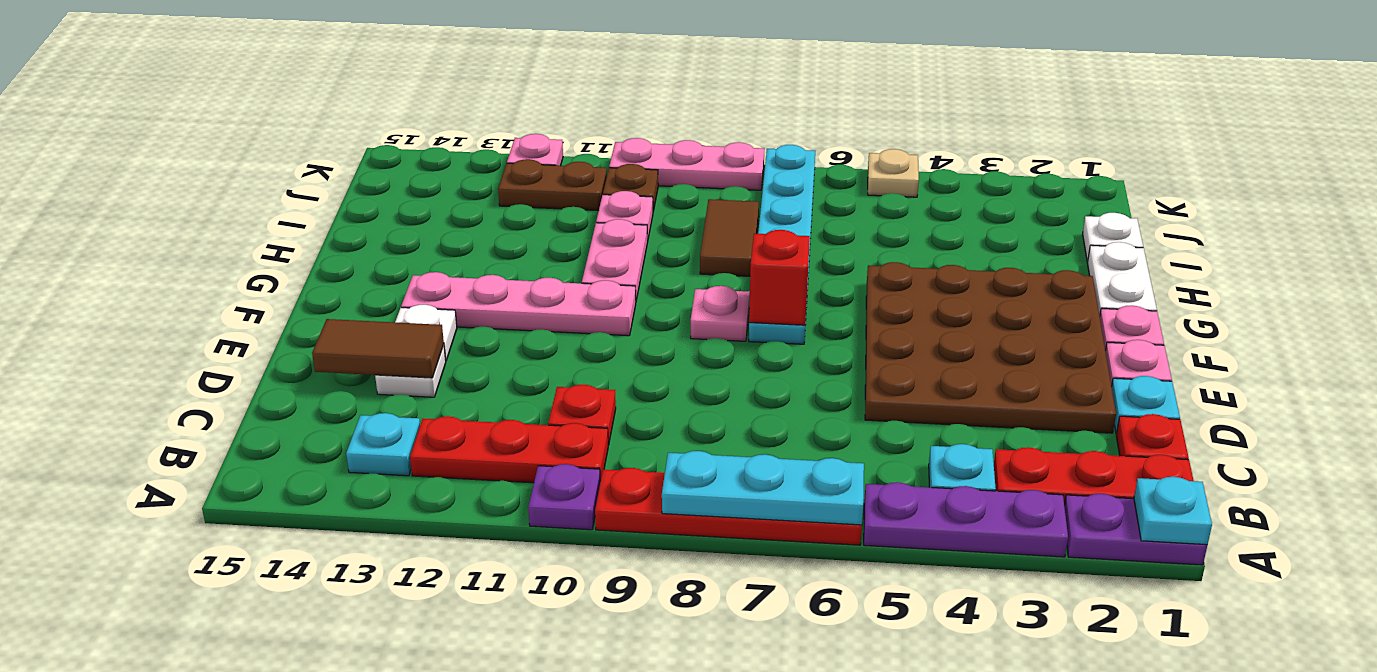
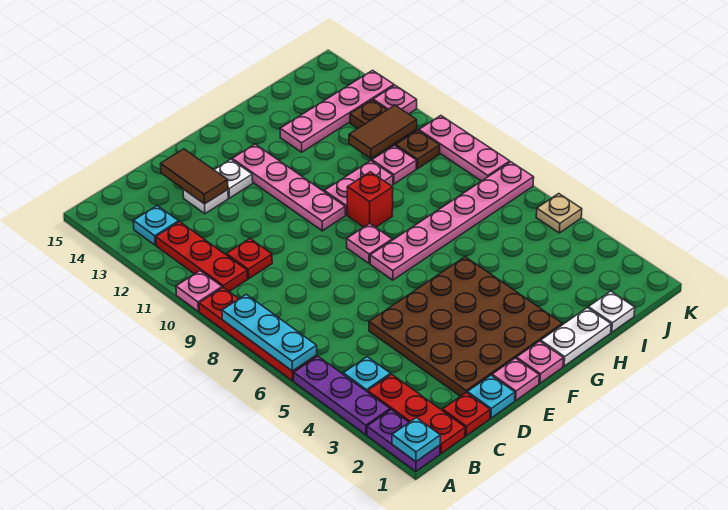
purple plate A10 level 1 -> pink plate A10 level 1
cyan plate F7:K7 level 1 -> pink plate F7:K7 level 1
red brick F7 level 2 -> red brick G9 level 1
brown tile H8:I8 level 1 -> brown tile I11:J11 level 2
none -> pink plate H13:K13 level 1

